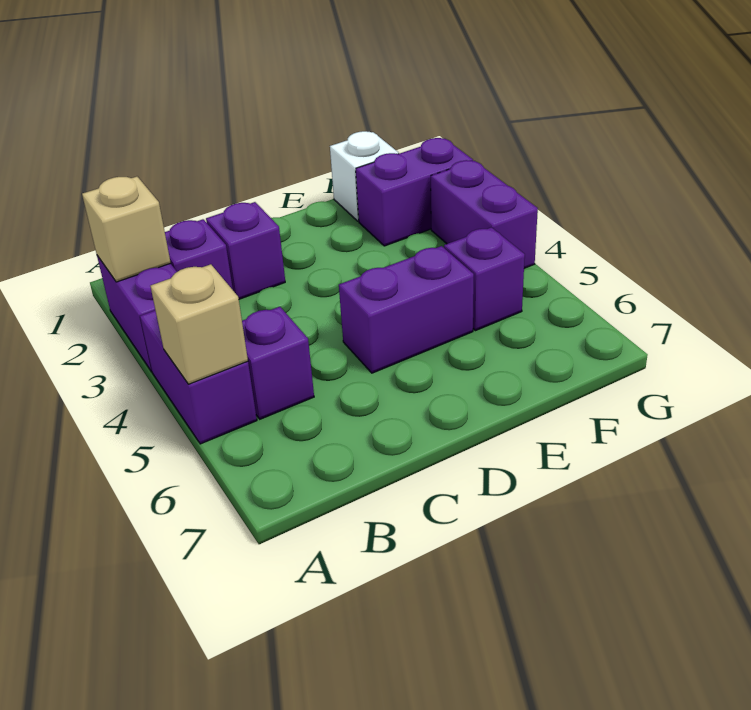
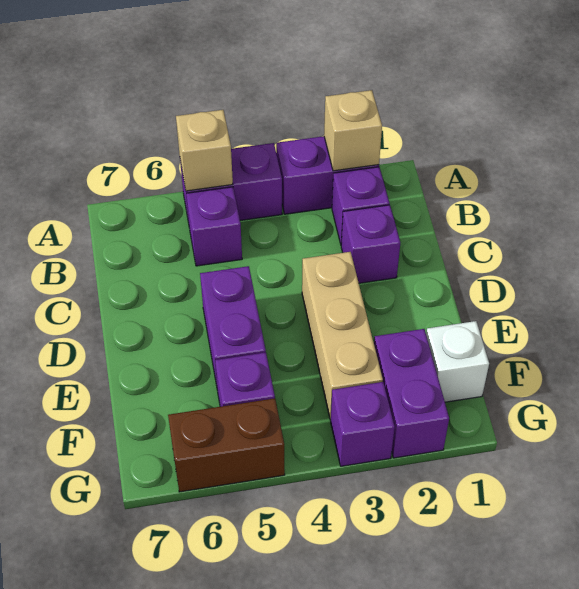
none -> tan brick D3:F3 level 1
purple brick G3:G4 level 1 -> purple brick G3 level 1
none -> brown brick G5:G6 level 1

